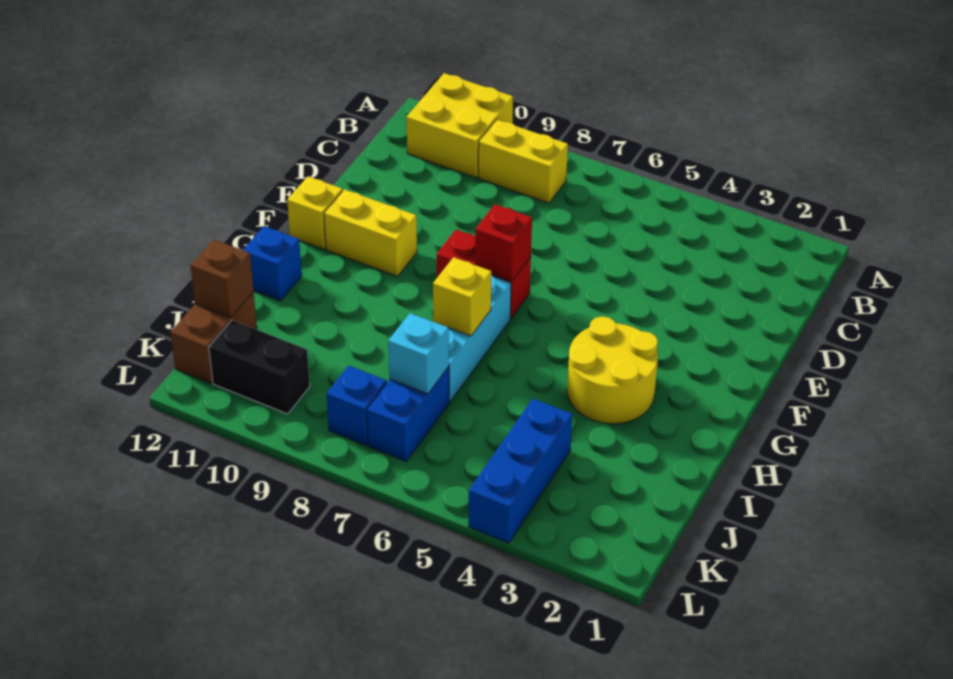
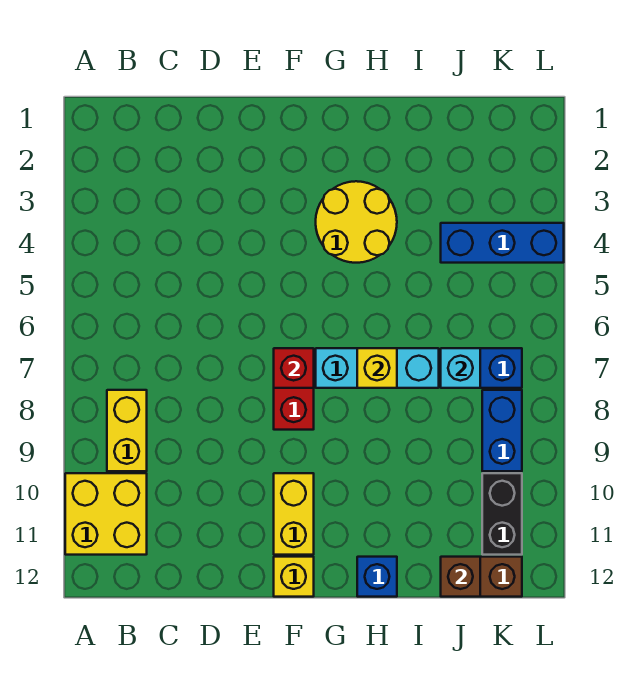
blue brick K8 level 1 -> blue brick K8:K9 level 1

